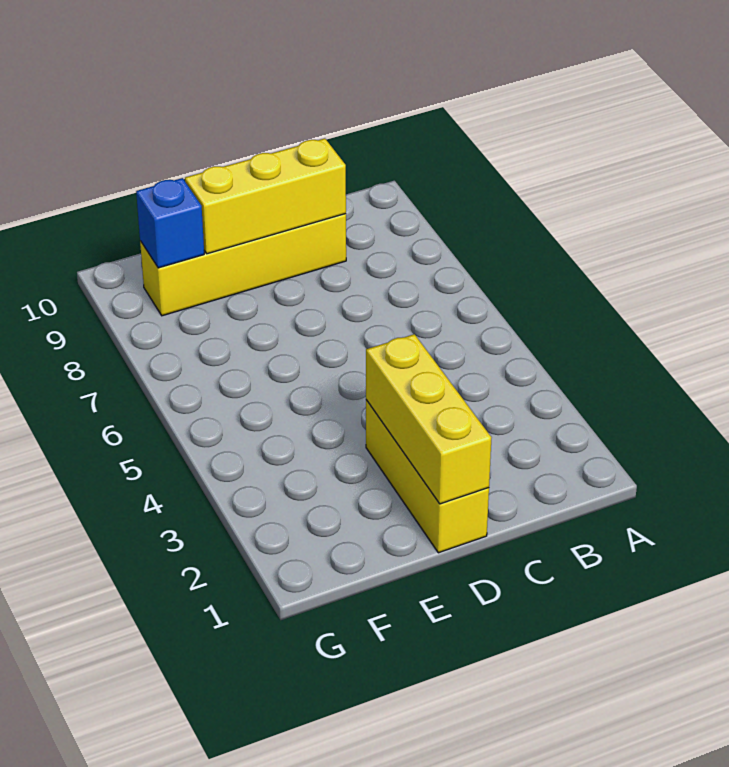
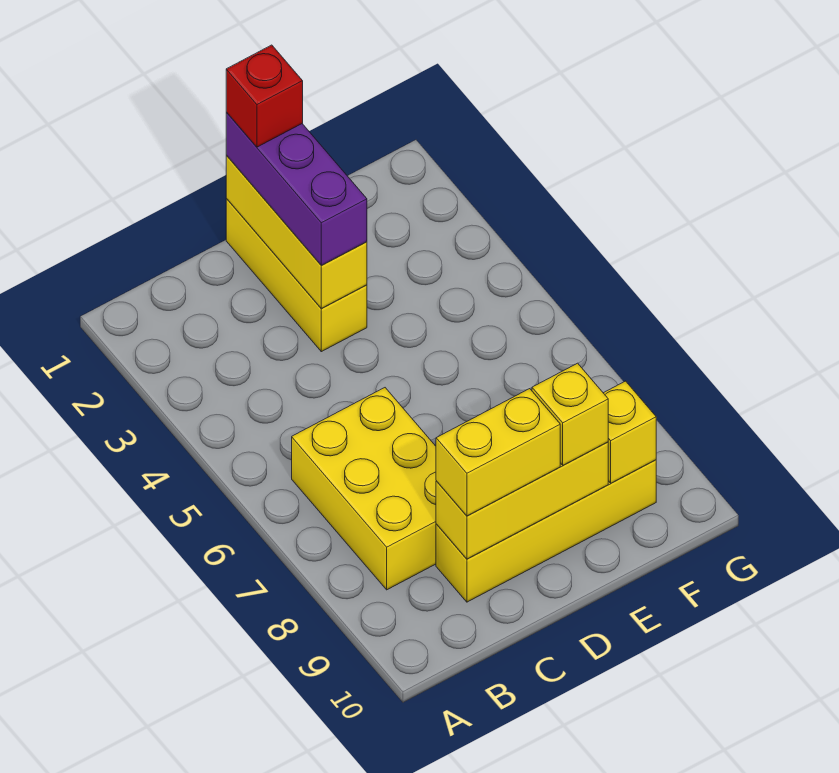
none -> yellow brick B6:C8 level 1
none -> yellow brick C9:D9 level 3
none -> purple brick D1:D3 level 3
none -> red brick D1 level 4
none -> yellow brick E9 level 3
blue brick F9 level 2 -> yellow brick F9 level 2

